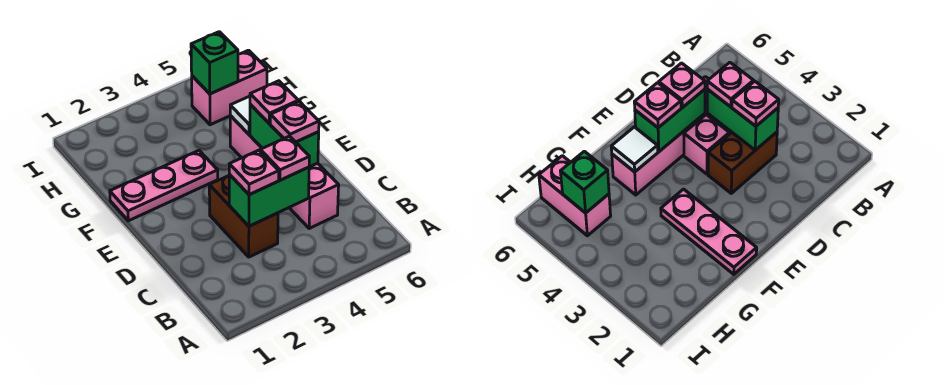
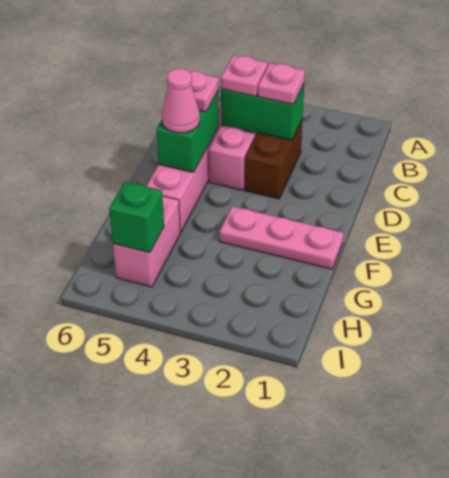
pink plate E5 level 3 -> pink cone E5 level 3
white tile F5 level 2 -> none
pink brick H5:H6 level 1 -> pink brick G5:H5 level 1

